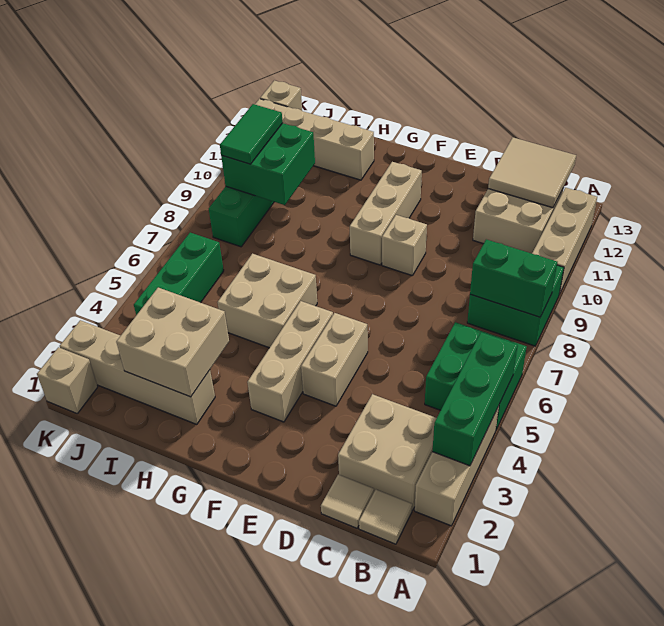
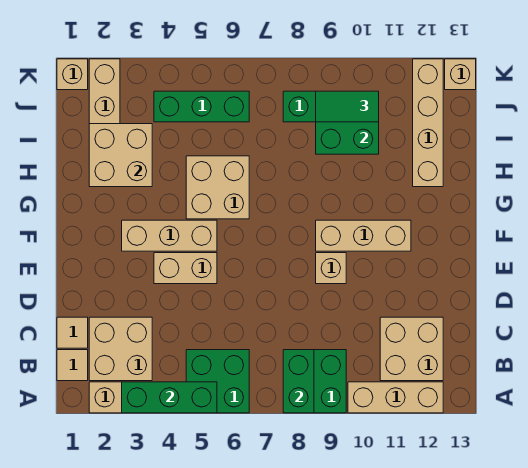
tan tile B12:C13 level 2 -> none

